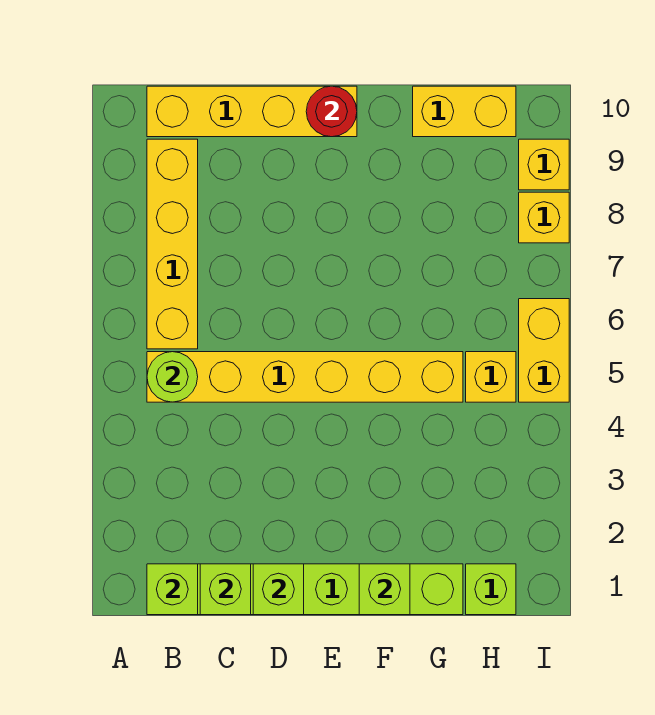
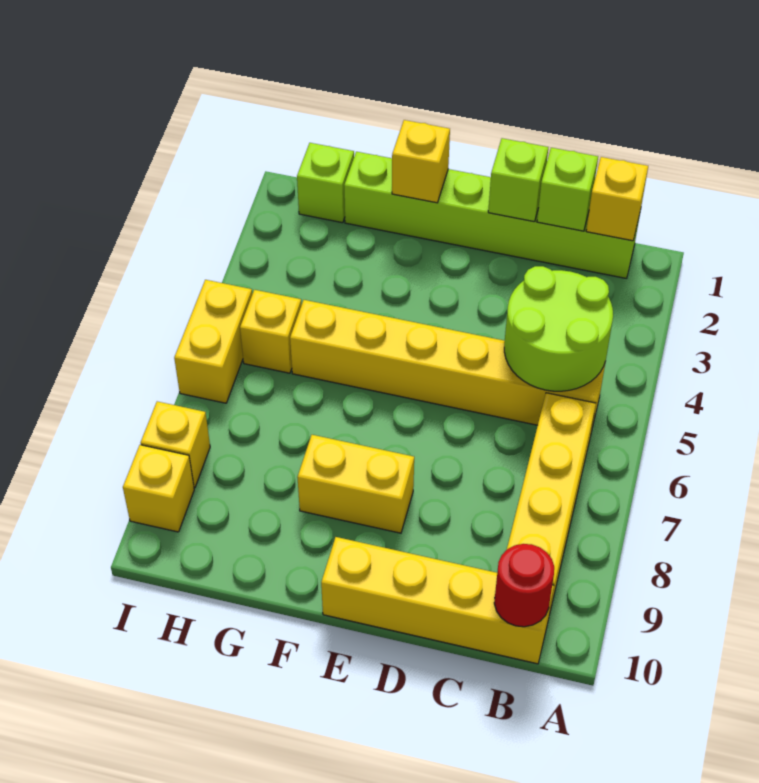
lime brick B1 level 2 -> yellow brick B1 level 2
lime round brick B5 level 2 -> lime round brick B4:C5 level 2
red round brick E10 level 2 -> red round brick B10 level 2
lime brick F1 level 2 -> yellow brick F1 level 2
yellow brick G10:H10 level 1 -> yellow brick E8:F8 level 1

